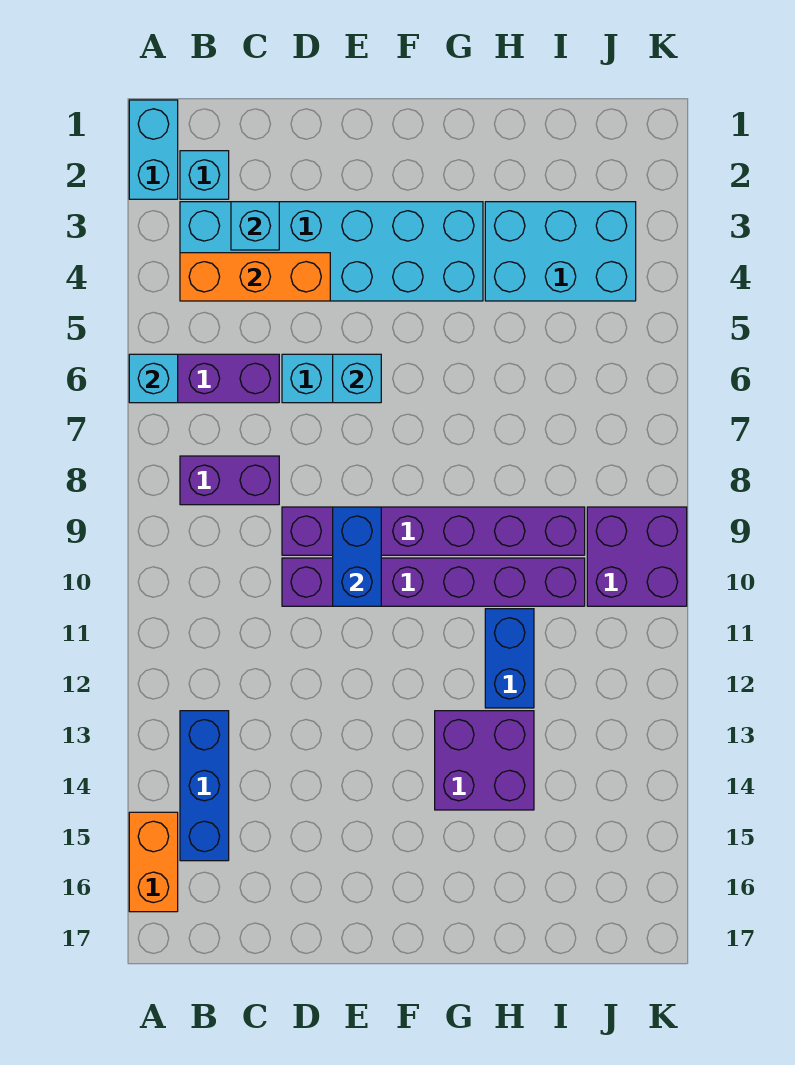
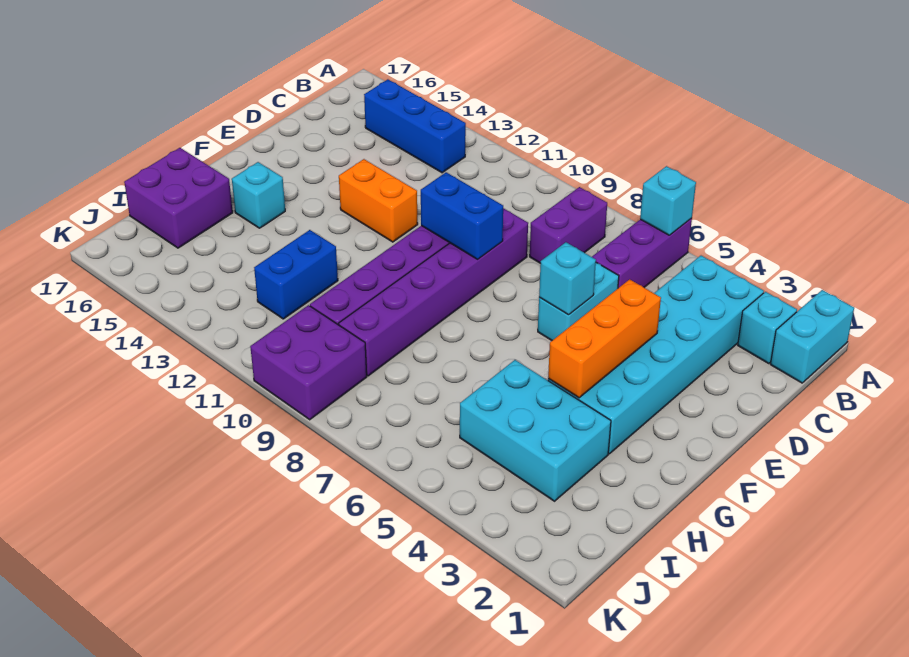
cyan brick A1:A2 level 1 -> cyan brick A1:B1 level 1
orange brick A15:A16 level 1 -> orange brick E12:E13 level 1
orange brick B4:D4 level 2 -> orange brick E4:G4 level 2
cyan brick C3 level 2 -> cyan brick G15 level 1
purple brick G13:H14 level 1 -> purple brick H16:I17 level 1
cyan brick H3:J4 level 1 -> cyan brick H3:I5 level 1
blue brick H11:H12 level 1 -> blue brick H12:I12 level 1

